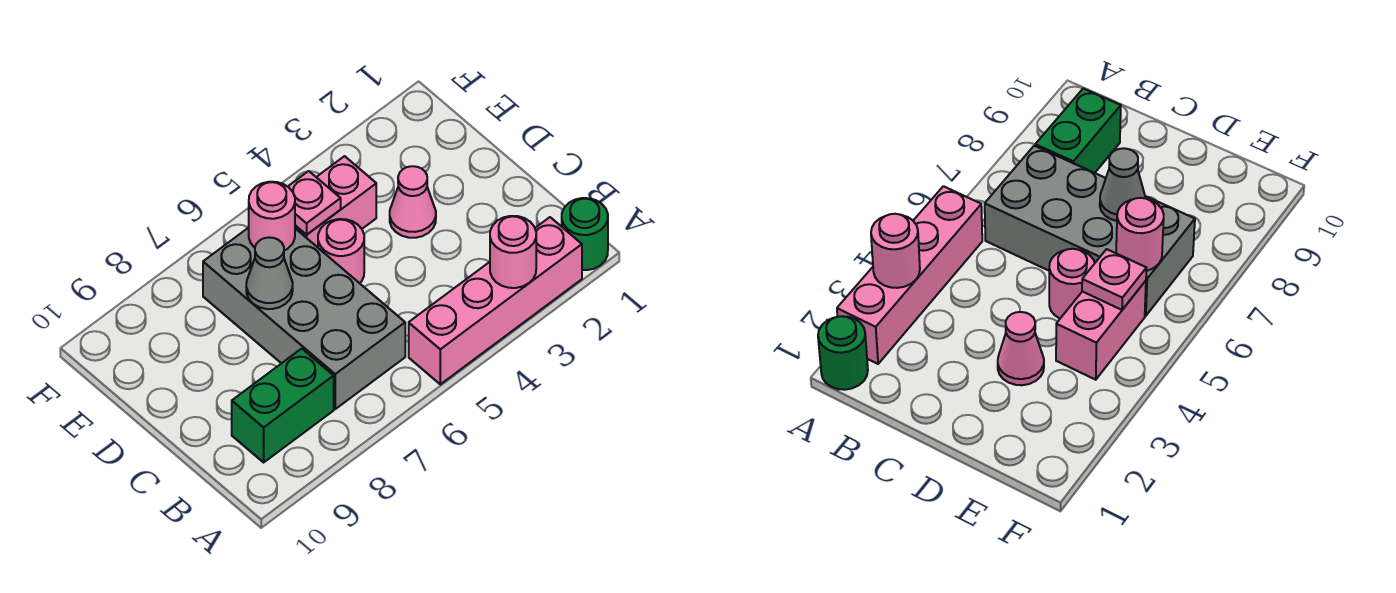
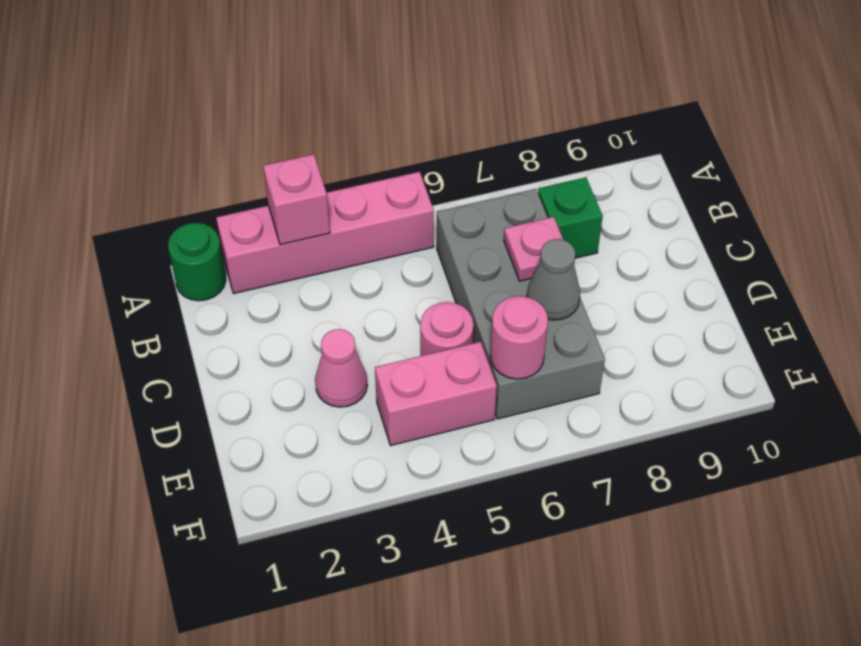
pink round brick A3 level 2 -> pink brick A3 level 2
green brick B8:B9 level 1 -> green brick B8 level 1
pink plate E5 level 2 -> pink plate C7 level 2

